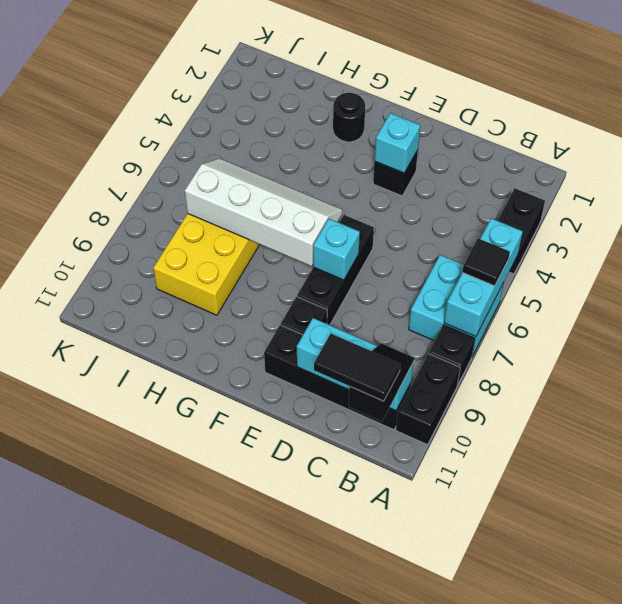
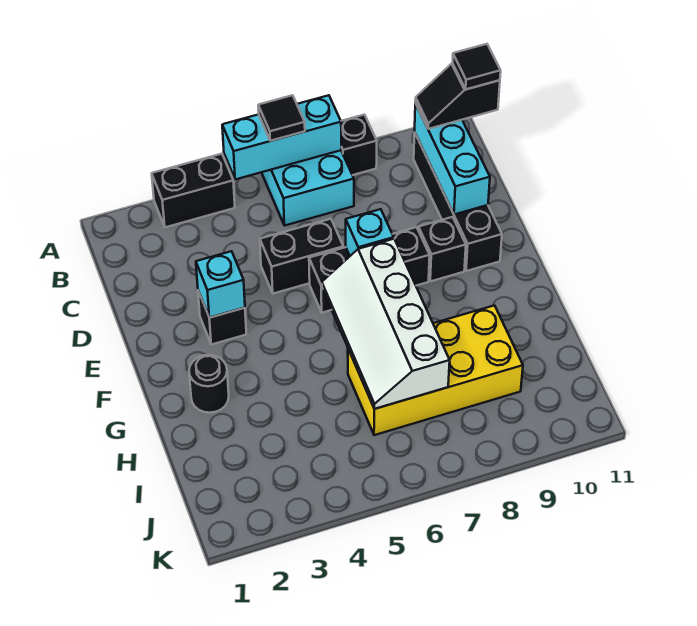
black brick A9:A10 level 1 -> black brick D5:D6 level 1
black tile B11:C11 level 4 -> black tile B11 level 4

